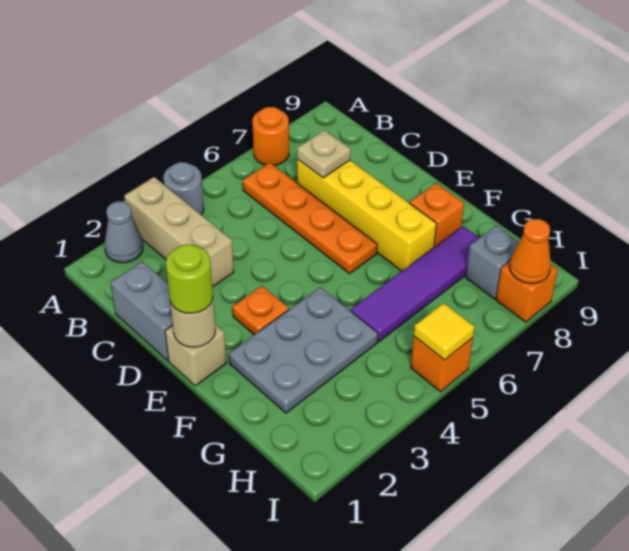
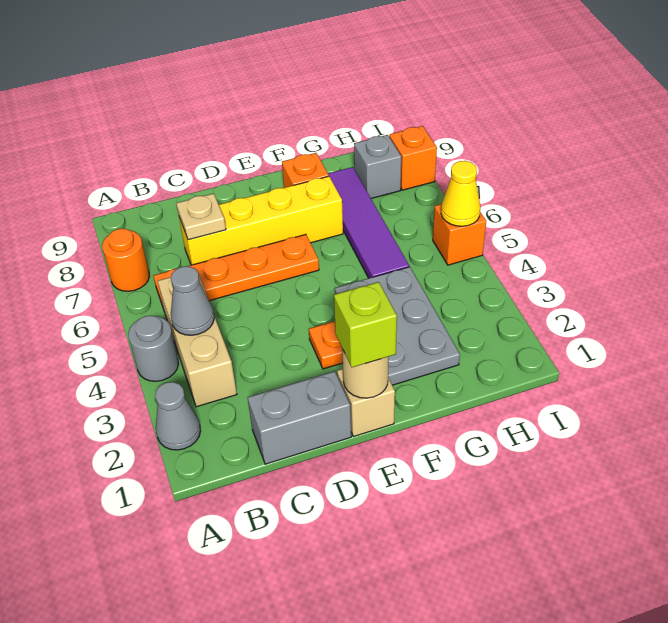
tan brick A3:C3 level 1 -> tan brick B3:B5 level 1
none -> grey cone B4 level 2
lime round brick E1 level 3 -> lime brick E1 level 3
yellow tile I5 level 2 -> yellow cone I5 level 2
orange cone I8 level 2 -> none

